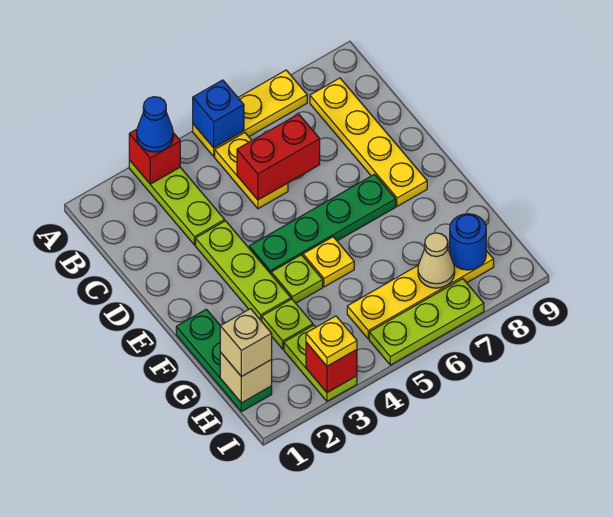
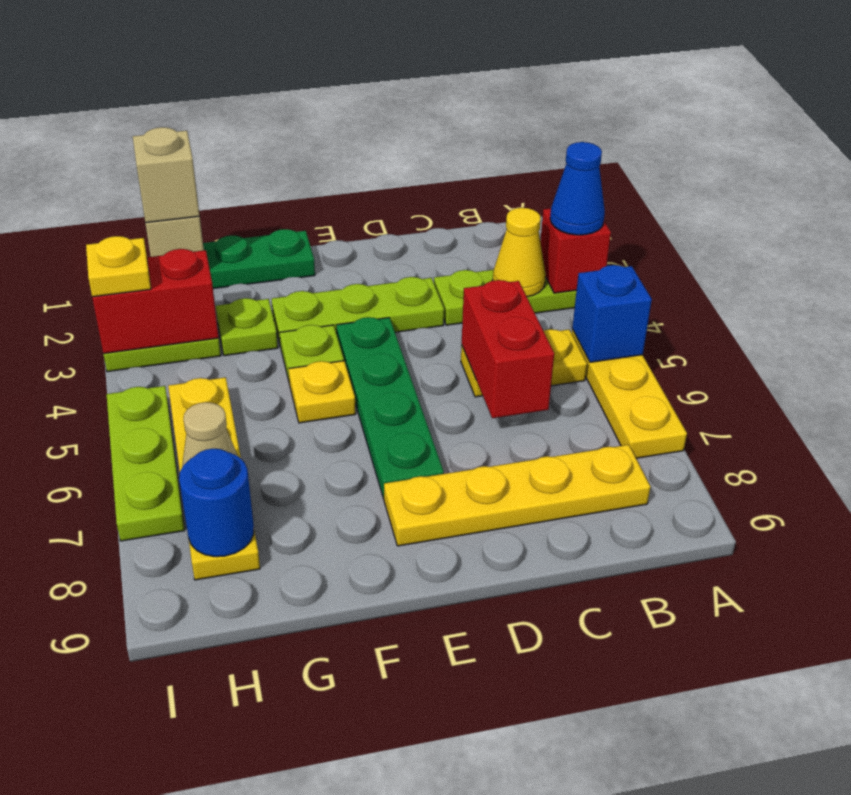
none -> yellow cone B3 level 2
red brick I3 level 2 -> red brick H3:I3 level 2

